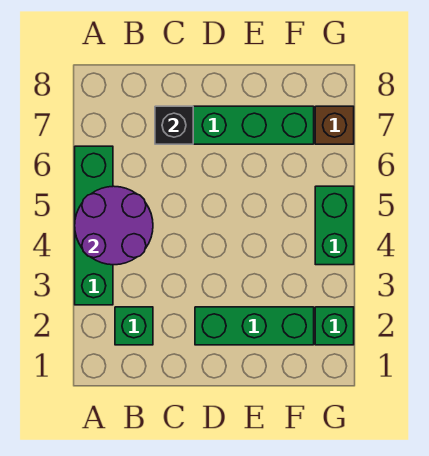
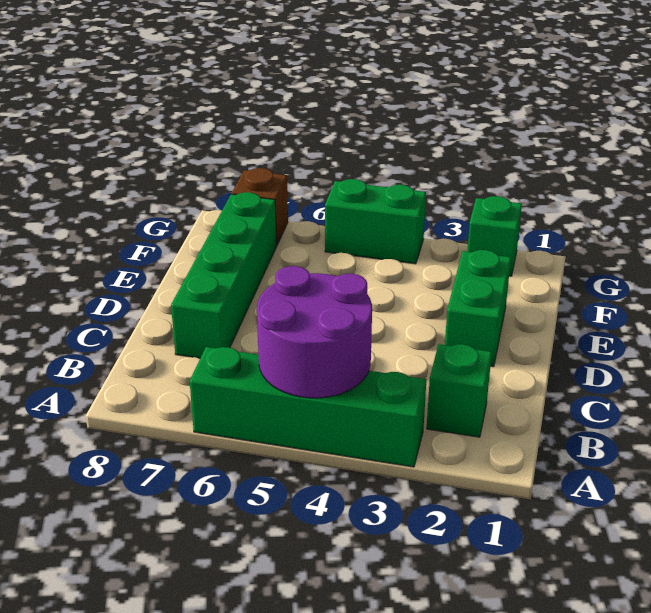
black brick C7 level 2 -> none
green brick D2:F2 level 1 -> green brick D2:E2 level 1

